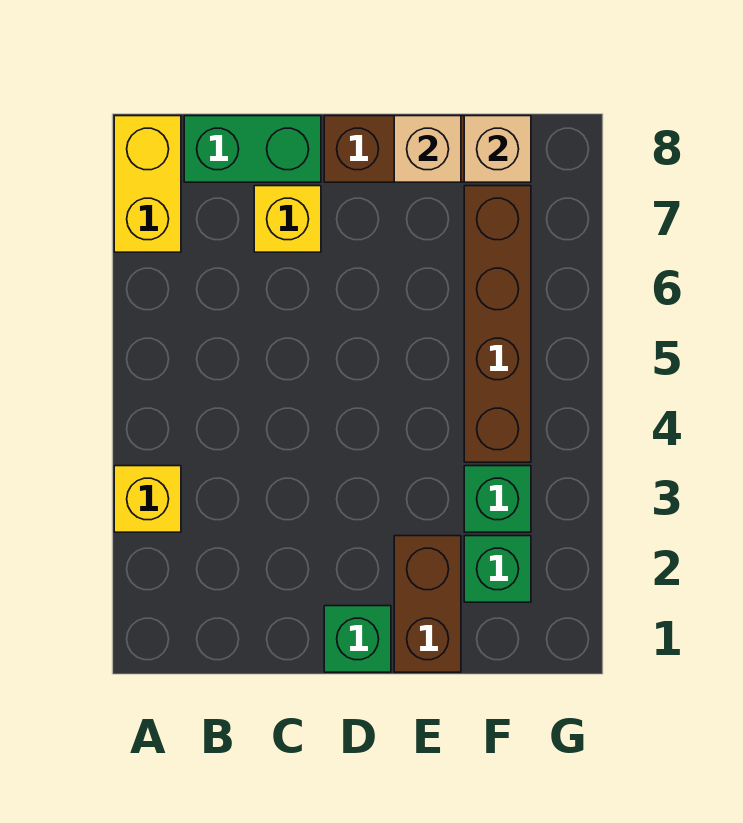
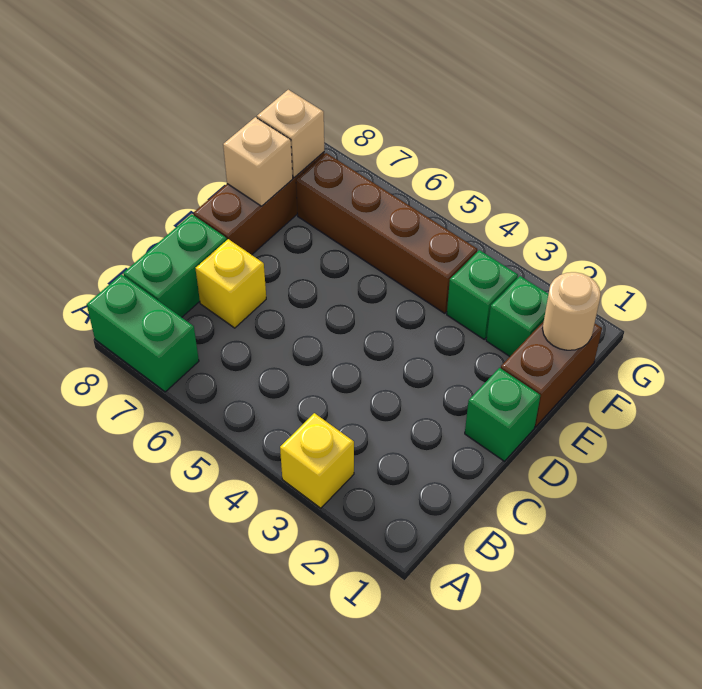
yellow brick A7:A8 level 1 -> green brick A7:A8 level 1
brown brick E1:E2 level 1 -> brown brick E1:F1 level 1
none -> tan round brick F1 level 2

